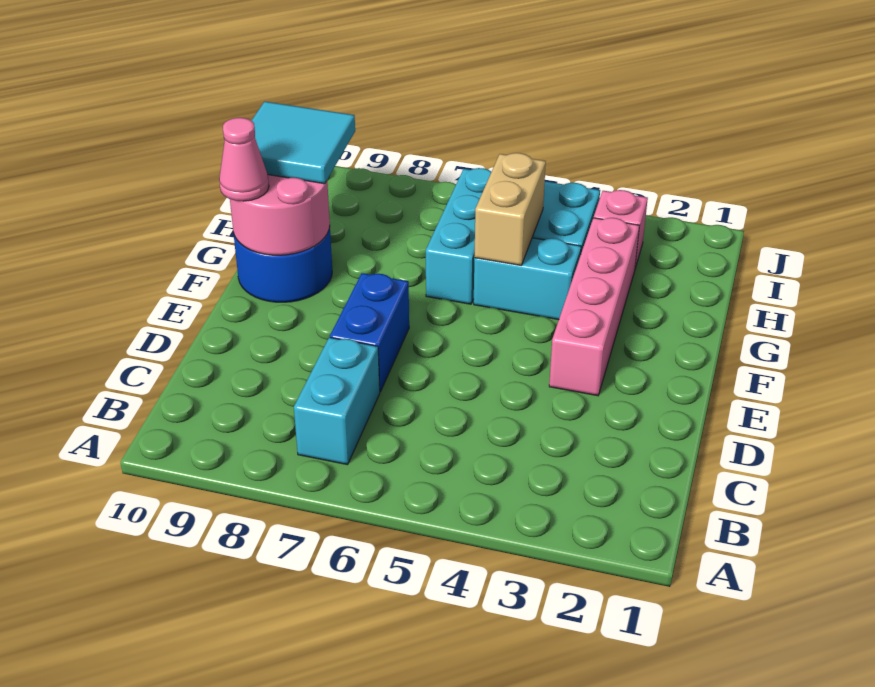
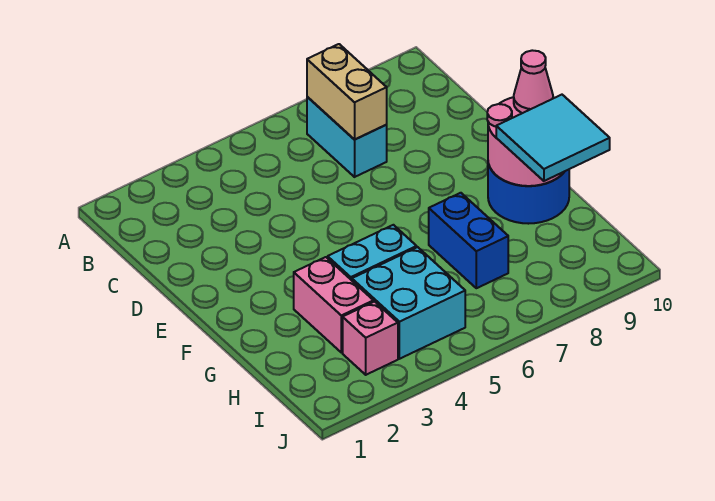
blue brick D7:E7 level 1 -> blue brick G7:H7 level 1
pink brick E3:H3 level 1 -> pink brick G3:H3 level 1
tan brick G5:H5 level 2 -> tan brick B7:C7 level 2
cyan brick G6:I6 level 1 -> none

